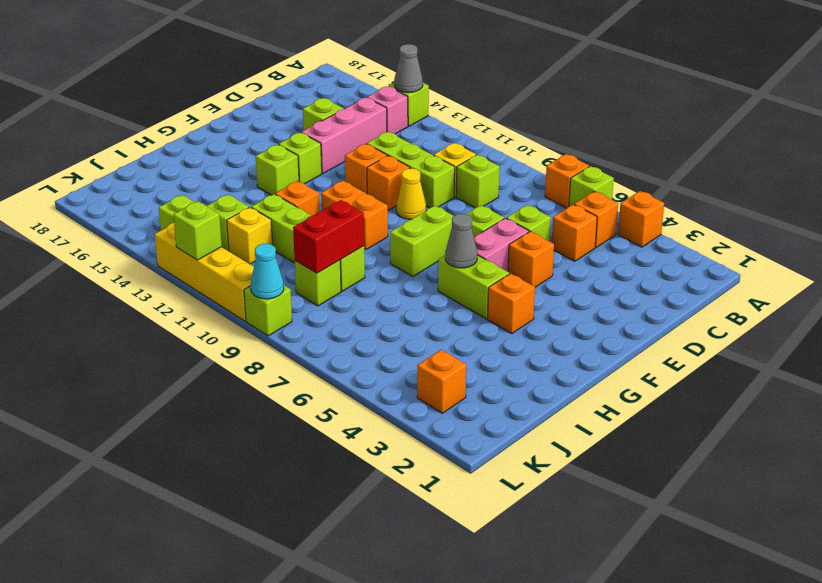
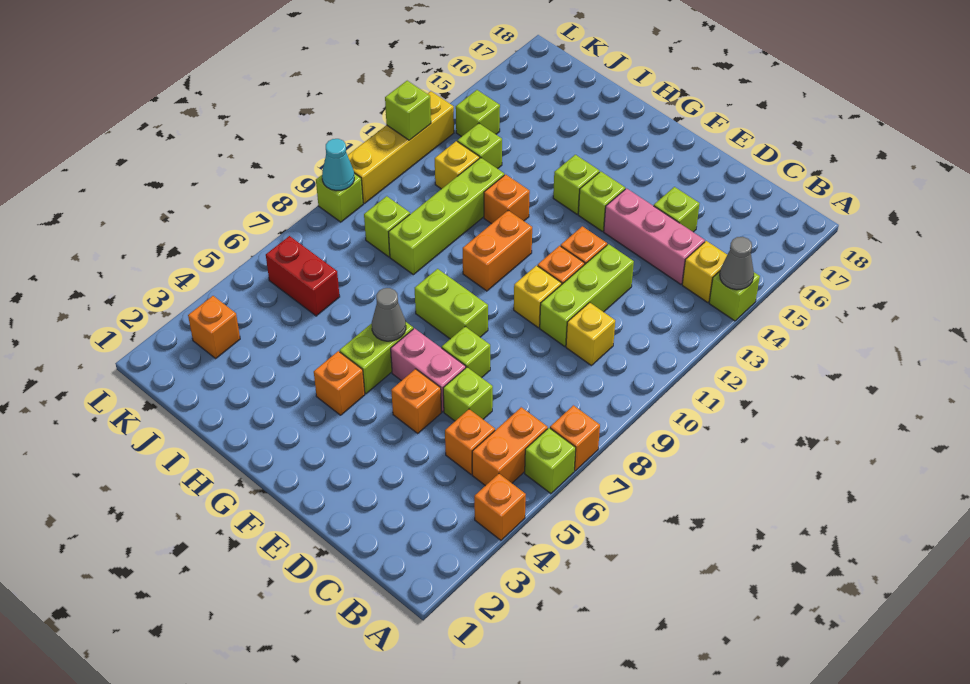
orange brick B5 level 1 -> orange brick B5:B6 level 1
pink brick B14 level 1 -> yellow brick B14 level 1
lime brick C9 level 1 -> none
yellow cone E10 level 1 -> yellow brick E10 level 1
red brick I9:J9 level 2 -> red brick J6:K6 level 1

